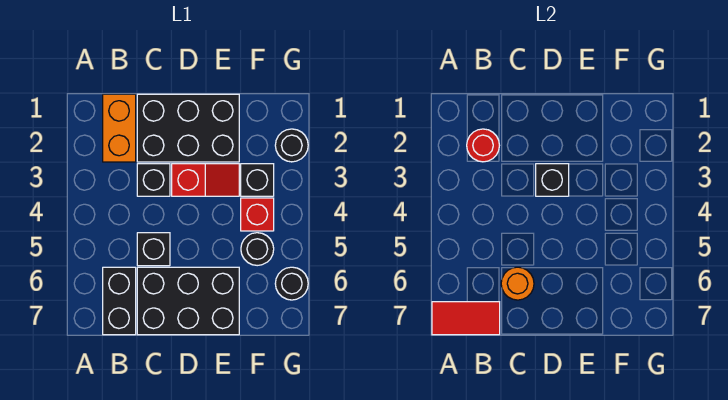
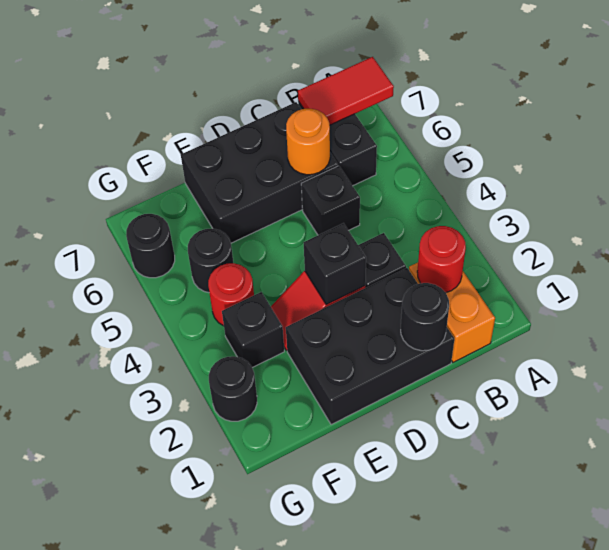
none -> black round brick C1 level 2
red brick F4 level 1 -> red round brick F4 level 1

